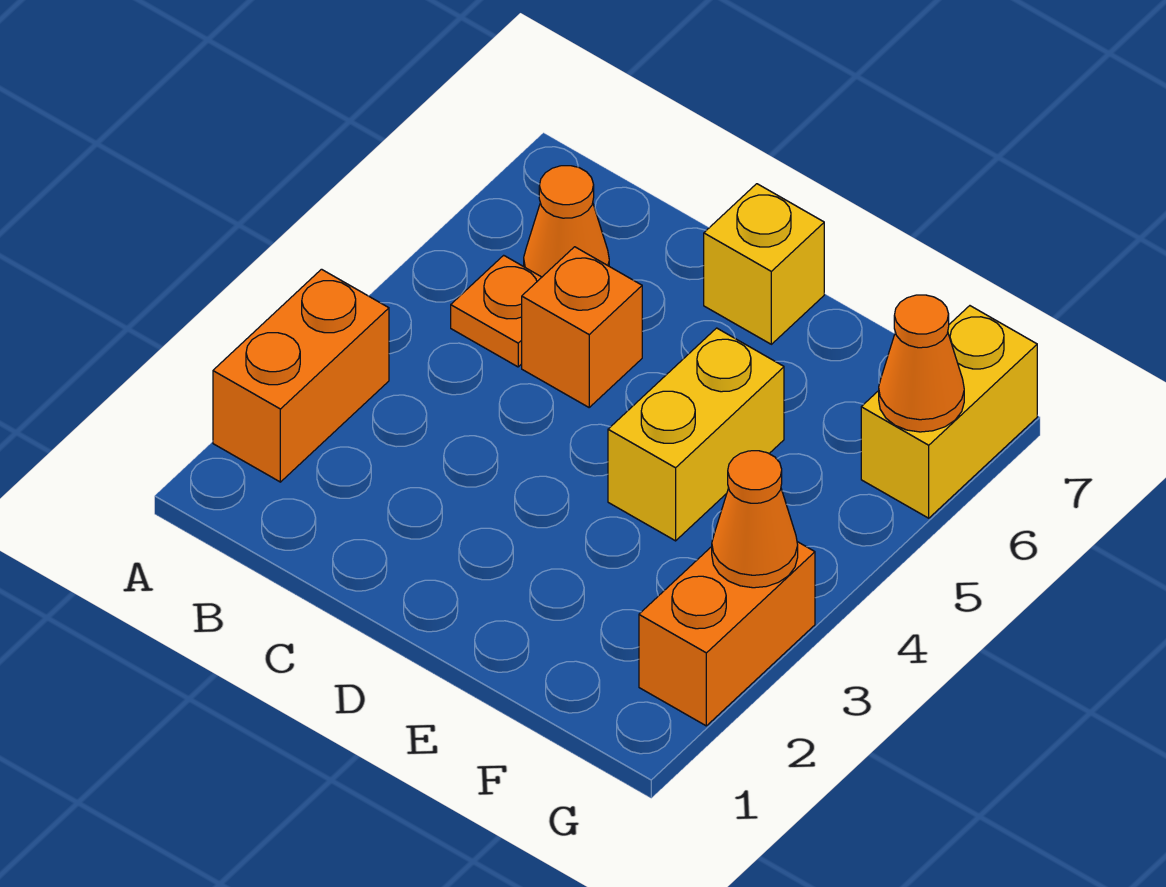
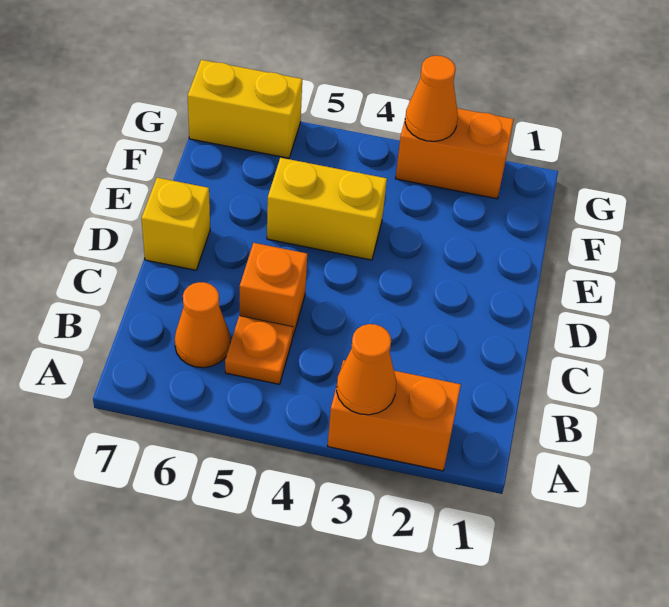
orange cone G6 level 2 -> orange cone A3 level 2

